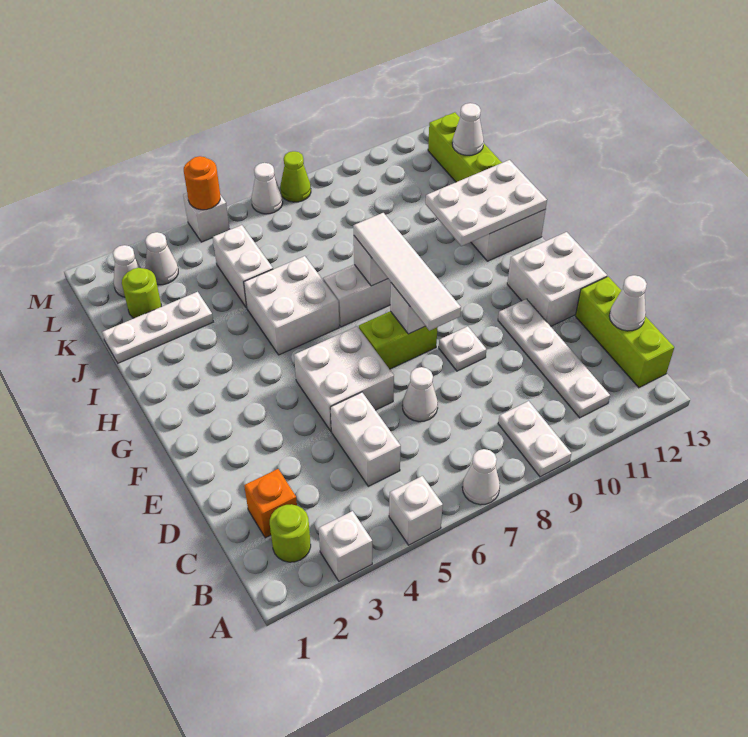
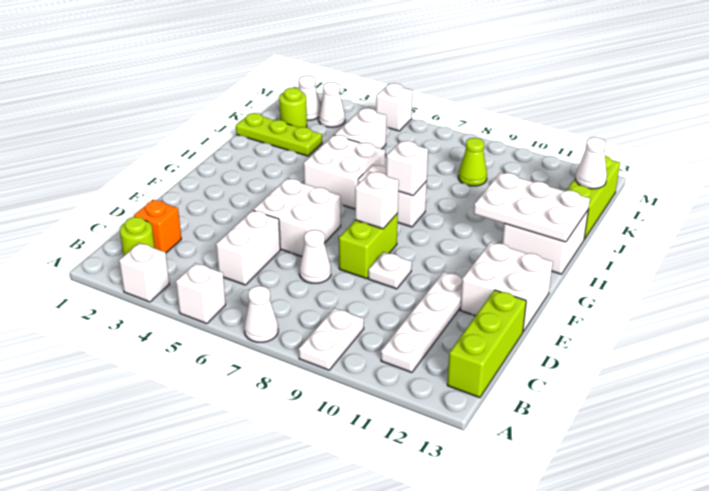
white cone C13 level 2 -> none
white tile E8:H8 level 3 -> none
lime brick F7:F8 level 1 -> lime brick E8:F8 level 1
white plate J1:J3 level 1 -> lime plate J1:J3 level 1
orange round brick M5 level 2 -> none
white cone M7 level 1 -> none
lime cone M8 level 1 -> lime cone K9 level 1

